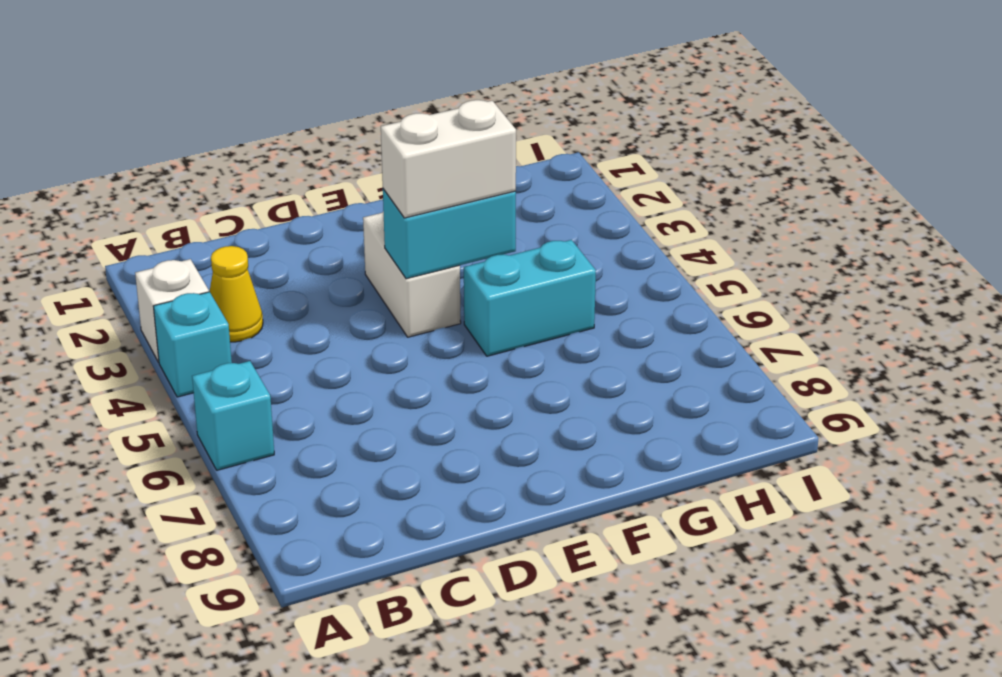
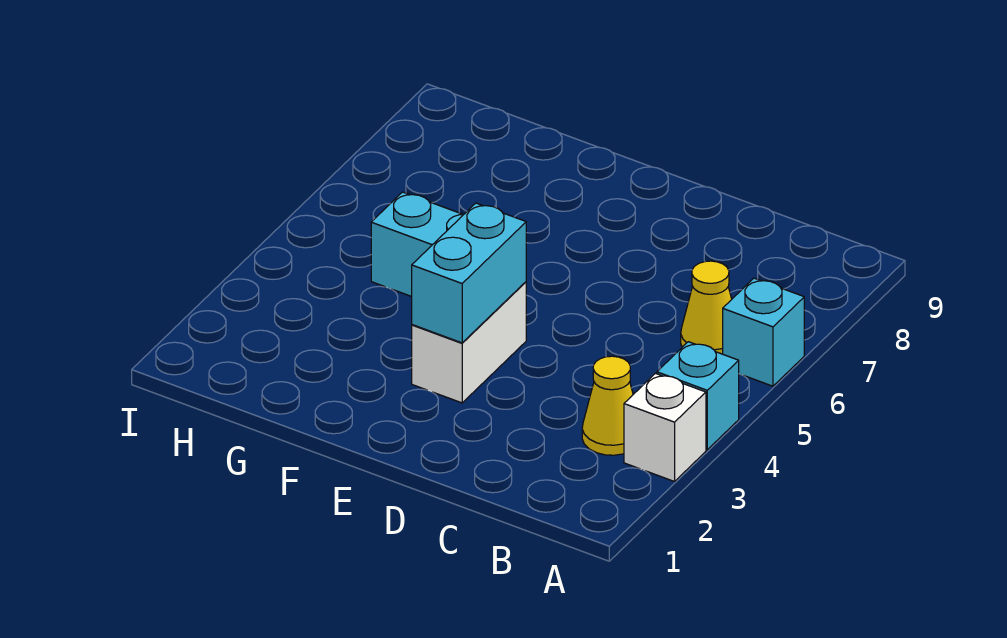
none -> yellow cone B6 level 1
cyan brick E4:F4 level 2 -> cyan brick E3:E4 level 2
white brick E4:F4 level 3 -> none

